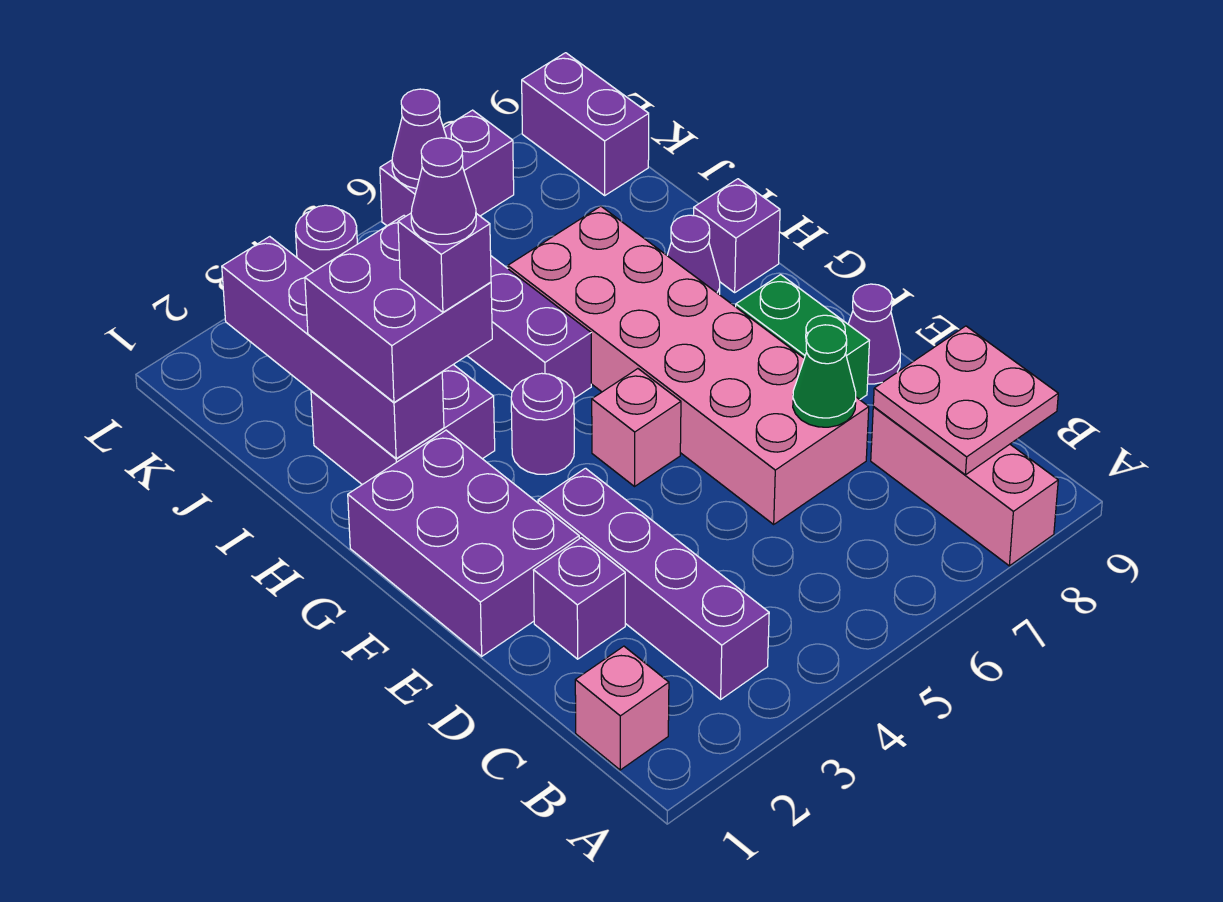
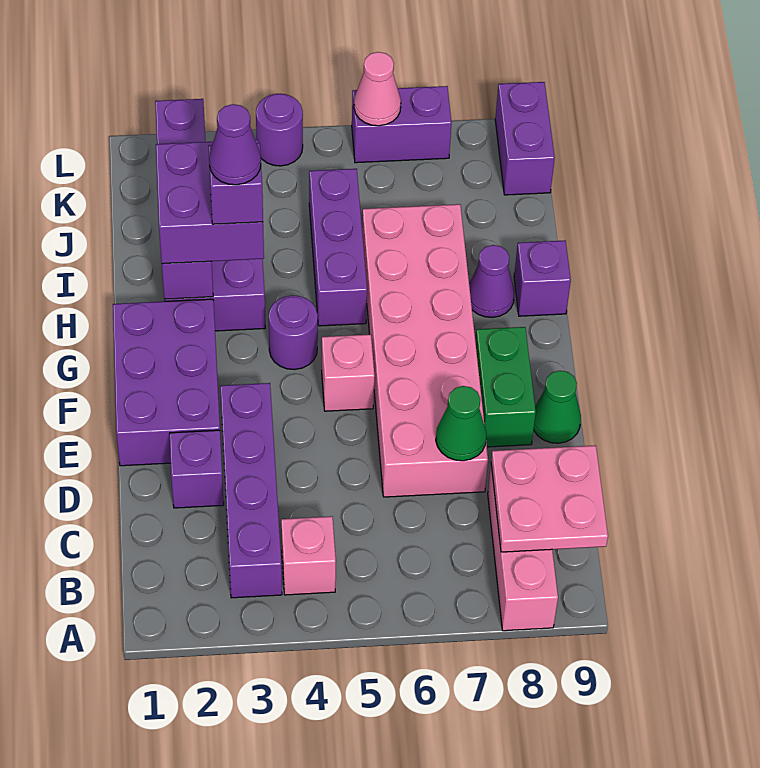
pink brick B1 level 1 -> pink brick B4 level 1
purple cone E9 level 1 -> green cone E9 level 1
purple cone L6 level 2 -> pink cone L6 level 2

